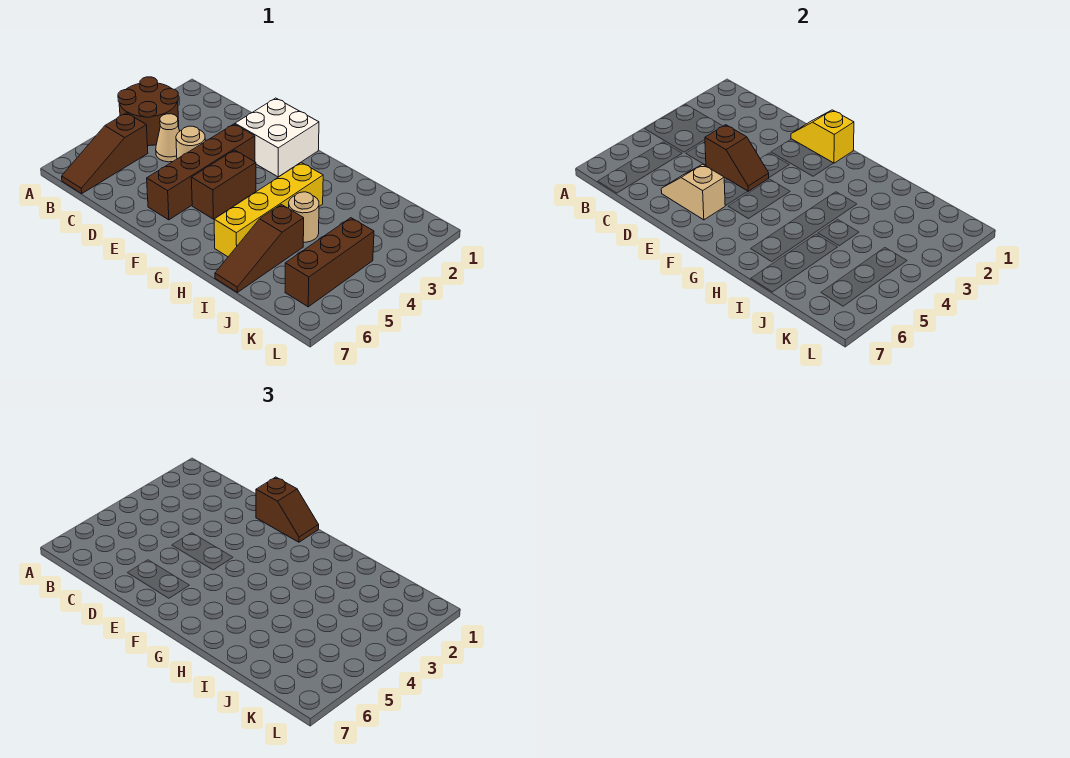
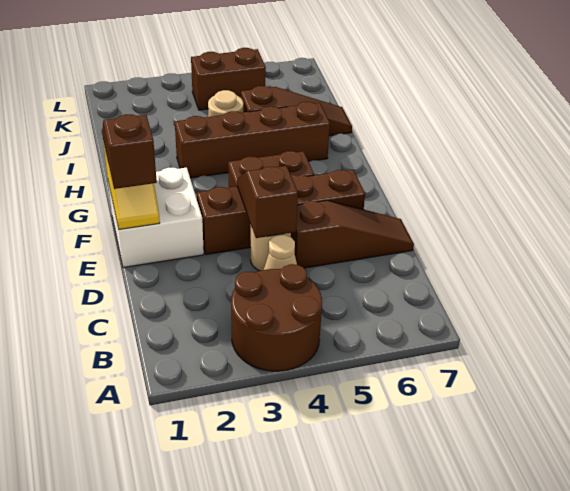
brown slope B5:B7 level 1 top 5 -> brown slope D5:D7 level 1 top 5
tan slope D6:E6 level 2 top E -> none
yellow brick H3:H6 level 1 -> brown brick H3:H6 level 1
brown brick K4:K6 level 1 -> brown brick K4:K5 level 1

